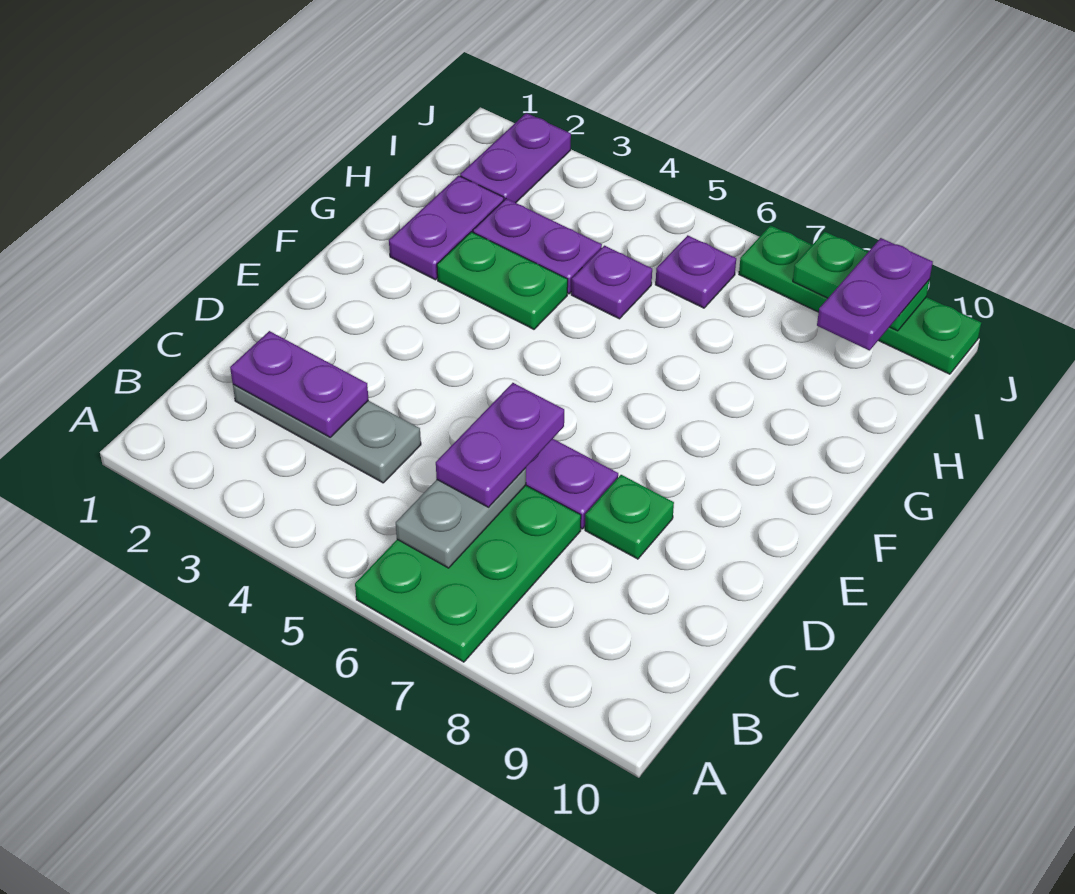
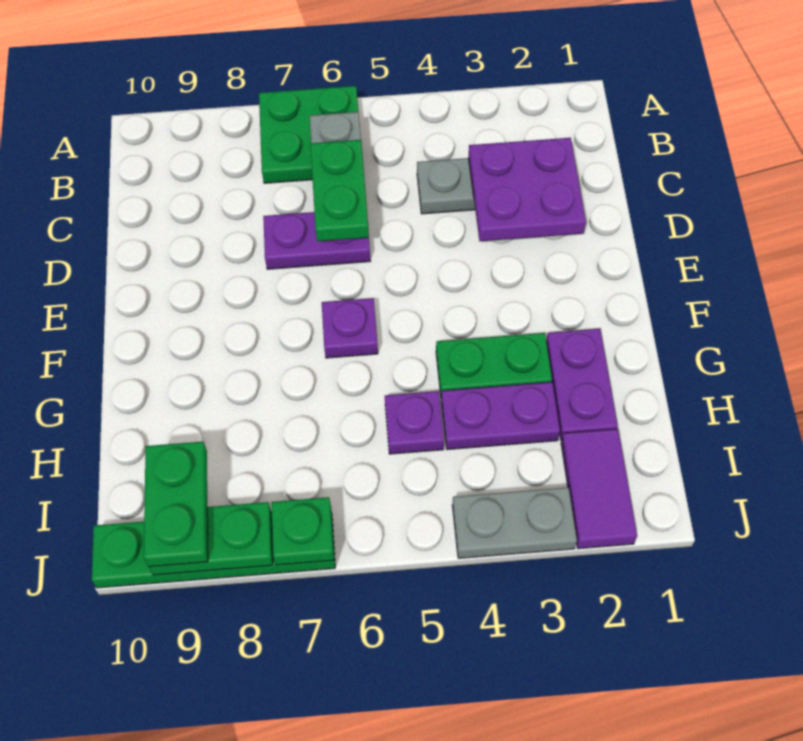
green plate A6:C7 level 1 -> green plate A6:B7 level 1
purple plate C2:C3 level 2 -> purple plate C2:D3 level 2
purple plate C6:D6 level 3 -> green plate C6:D6 level 3
green plate D8 level 1 -> green plate J7 level 2
purple plate I2:J2 level 1 -> purple tile I2:J2 level 1
purple plate I6 level 1 -> purple plate F6 level 1
purple plate I9:J9 level 3 -> green plate I9:J9 level 3
none -> grey plate J3:J4 level 1

